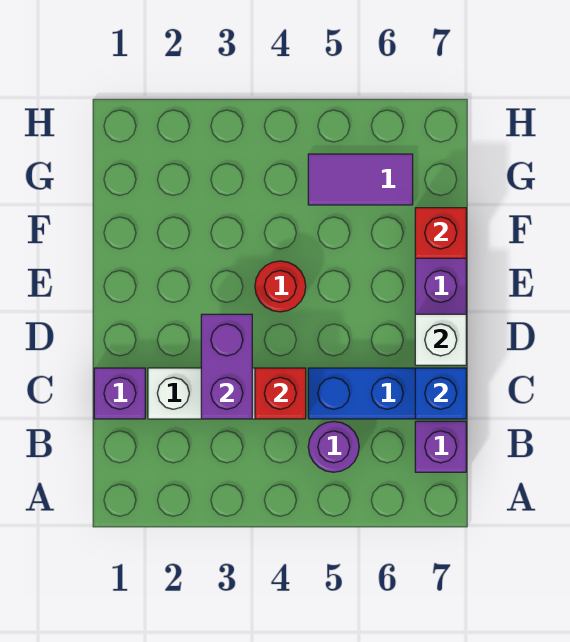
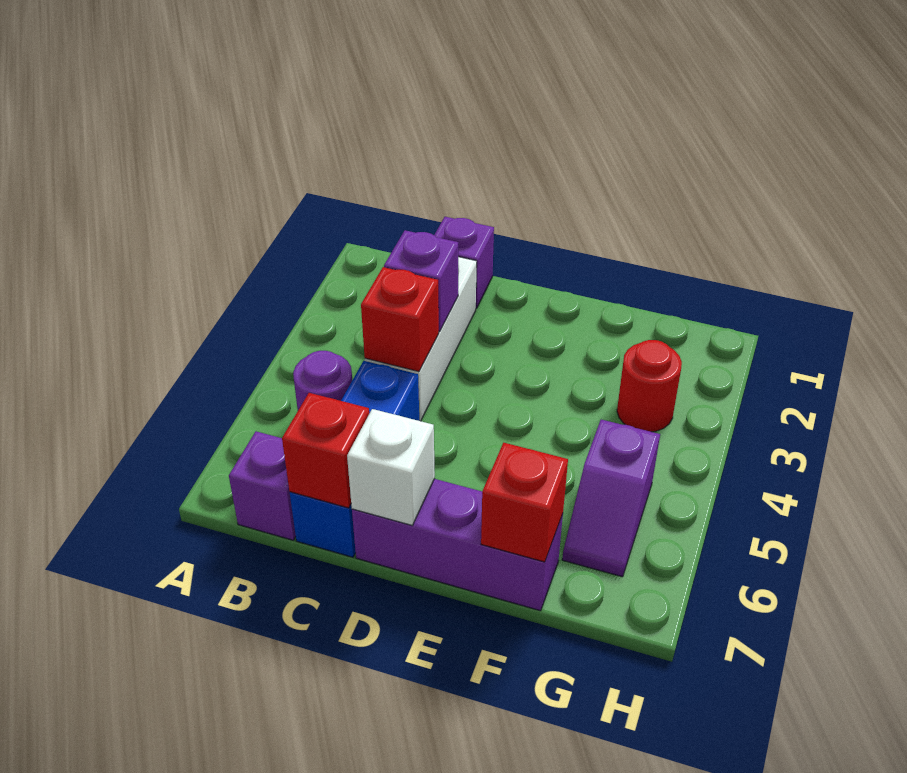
purple brick C3:D3 level 2 -> purple brick C3 level 2
blue brick C7 level 2 -> red brick C7 level 2
red round brick E4 level 1 -> red round brick G3 level 1
purple tile G5:G6 level 1 -> purple slope G5:G6 level 1 top 5

